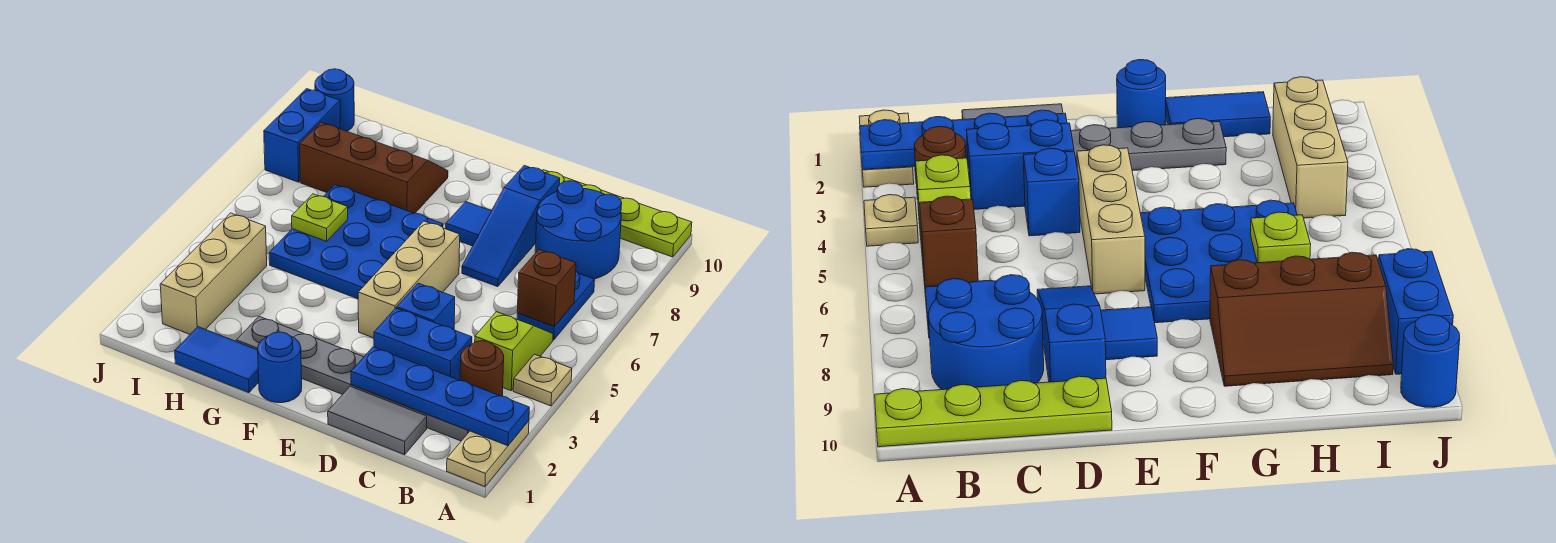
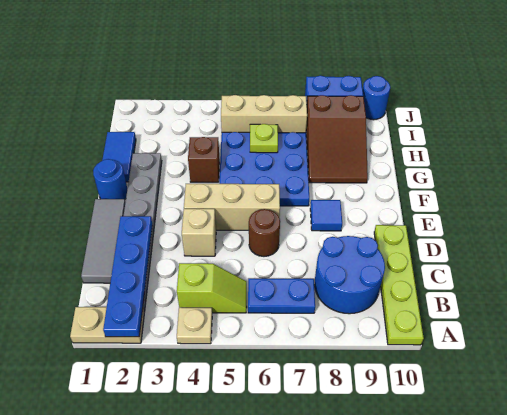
brown round brick B3 level 1 -> brown round brick D6 level 1
brown brick B6 level 2 -> brown brick G4 level 1
grey tile C1:D1 level 1 -> grey tile C1:E1 level 1
blue brick C3:D3 level 1 -> none
blue brick D4 level 1 -> tan brick D4 level 1
blue slope D7:D9 level 1 top 9 -> none
brown slope G8:I9 level 1 top 8 -> brown slope G8:I9 level 1 top I
tan brick I2:I4 level 1 -> tan brick I5:I7 level 1

